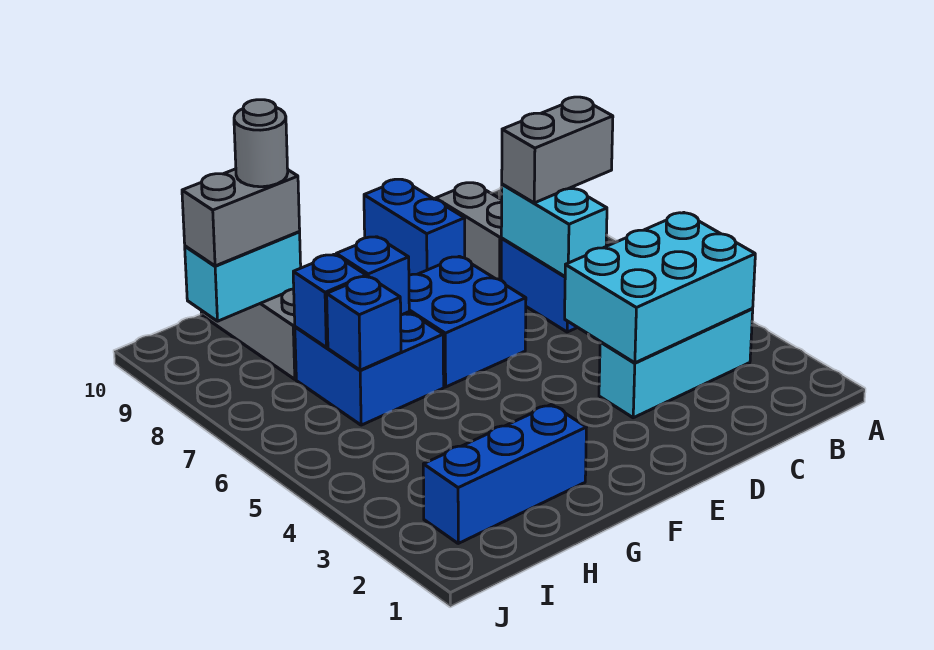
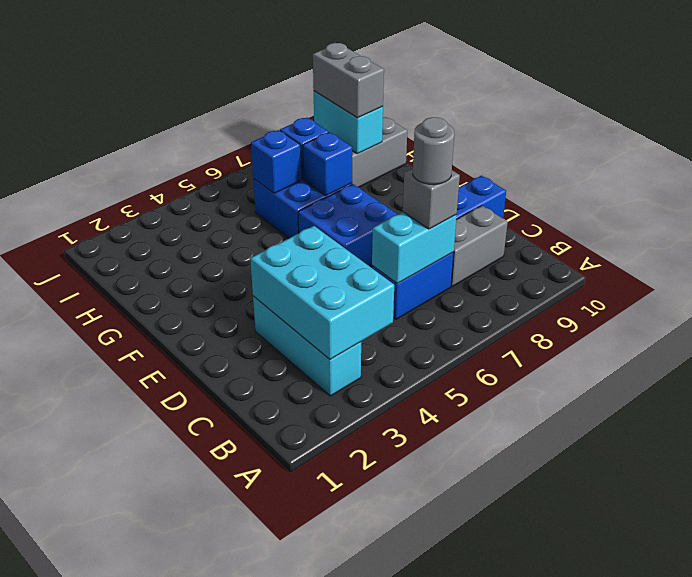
grey brick B7:C7 level 3 -> grey brick C7 level 3
blue brick G2:I2 level 1 -> none
grey round brick H9 level 4 -> grey round brick C7 level 4

